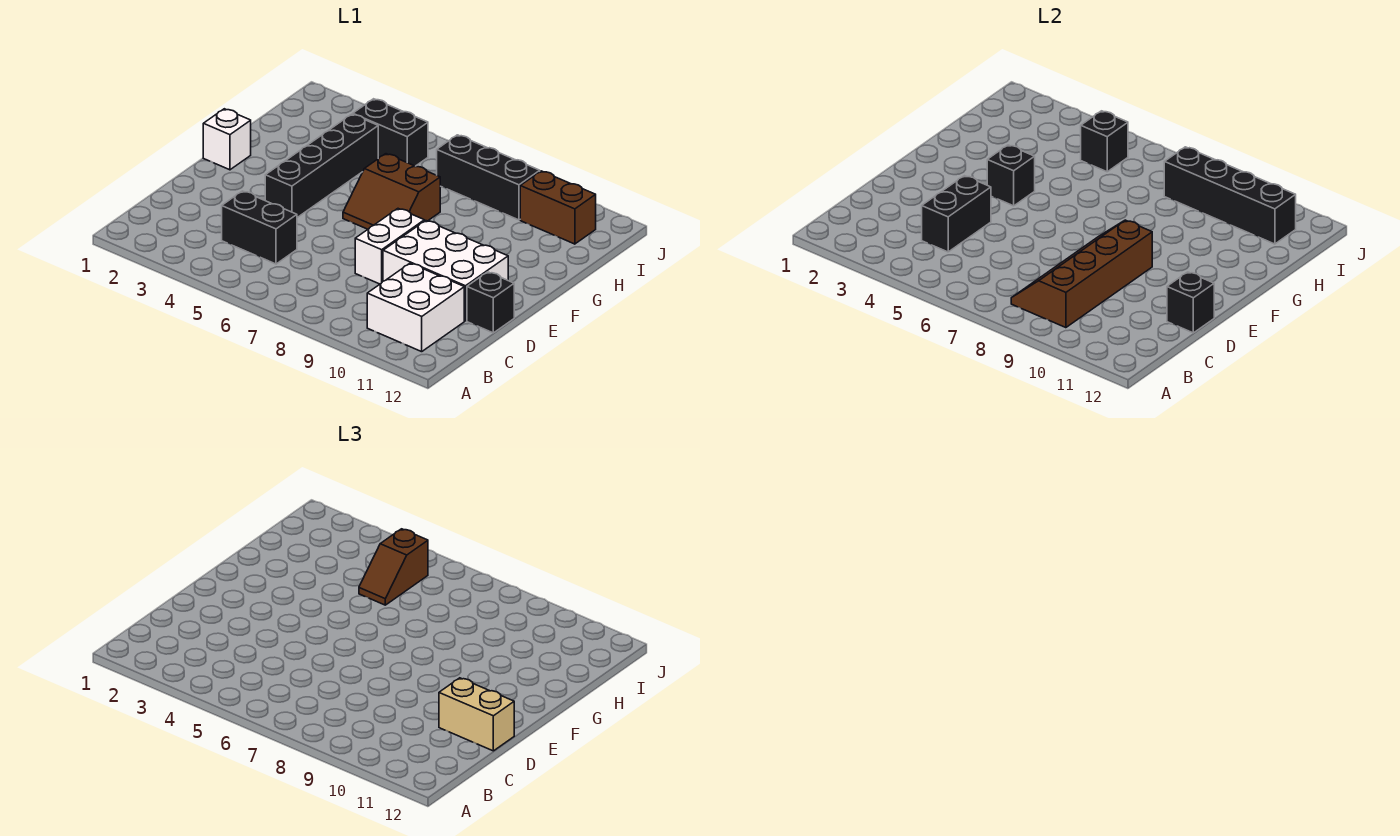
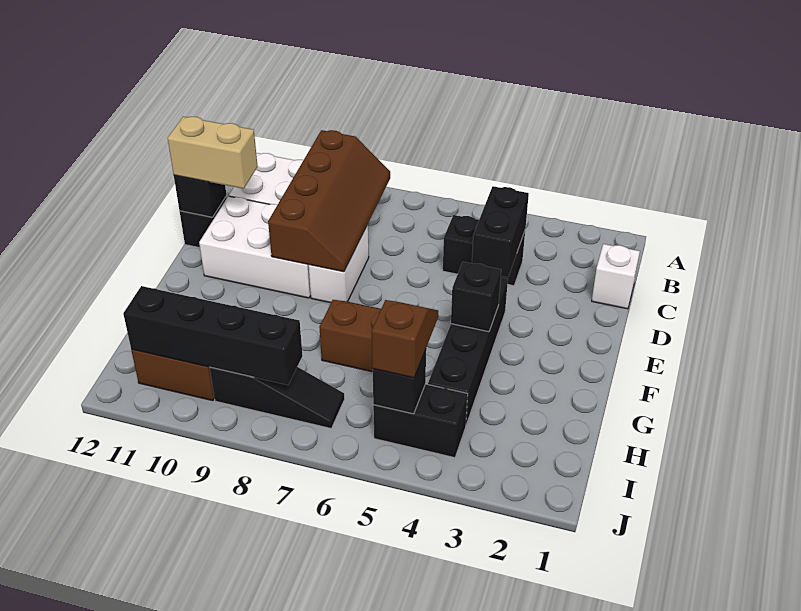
white brick F1 level 1 -> white brick C1 level 1
black brick I7:I9 level 1 -> black slope I7:I9 level 1 top 9

